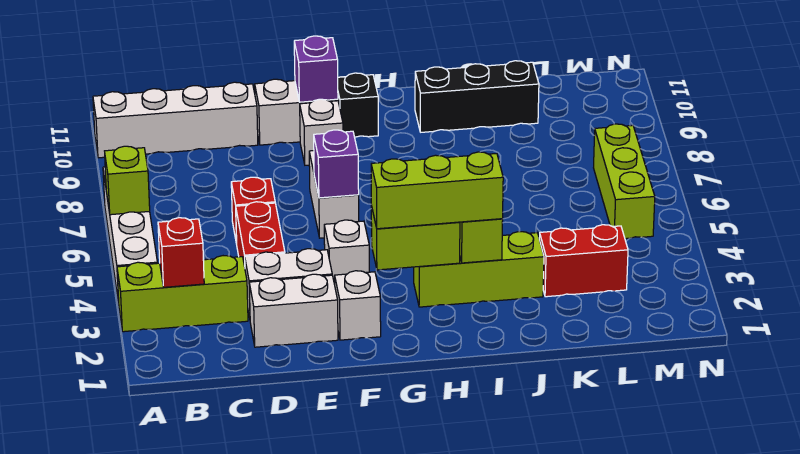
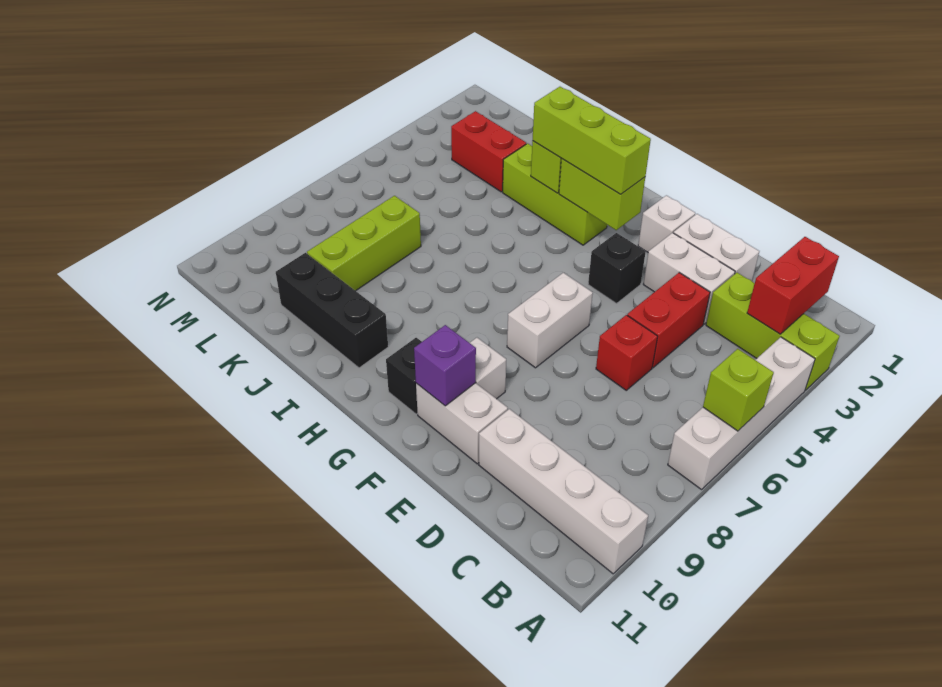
red brick B3 level 2 -> red brick B2:B3 level 2
white brick F4 level 1 -> black brick F4 level 1
purple brick F6 level 2 -> none
lime brick M5:M7 level 1 -> lime brick K7:K9 level 1

